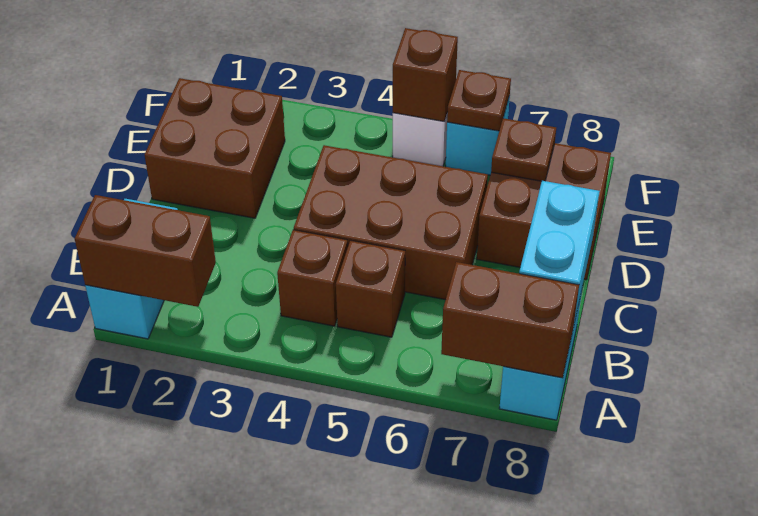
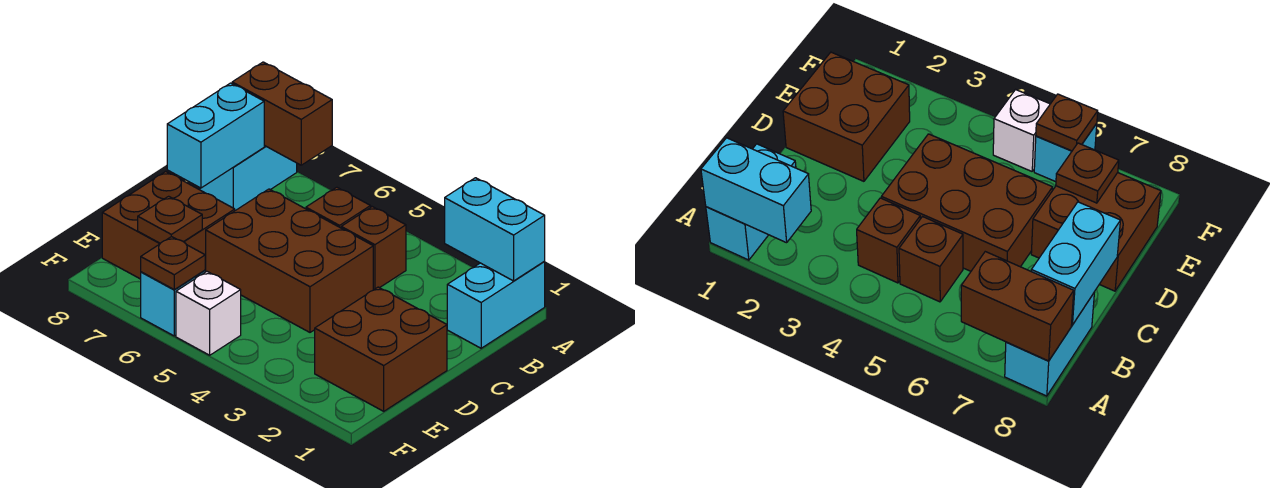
brown brick A1:A2 level 2 -> cyan brick A1:A2 level 2
brown brick F5 level 2 -> none

